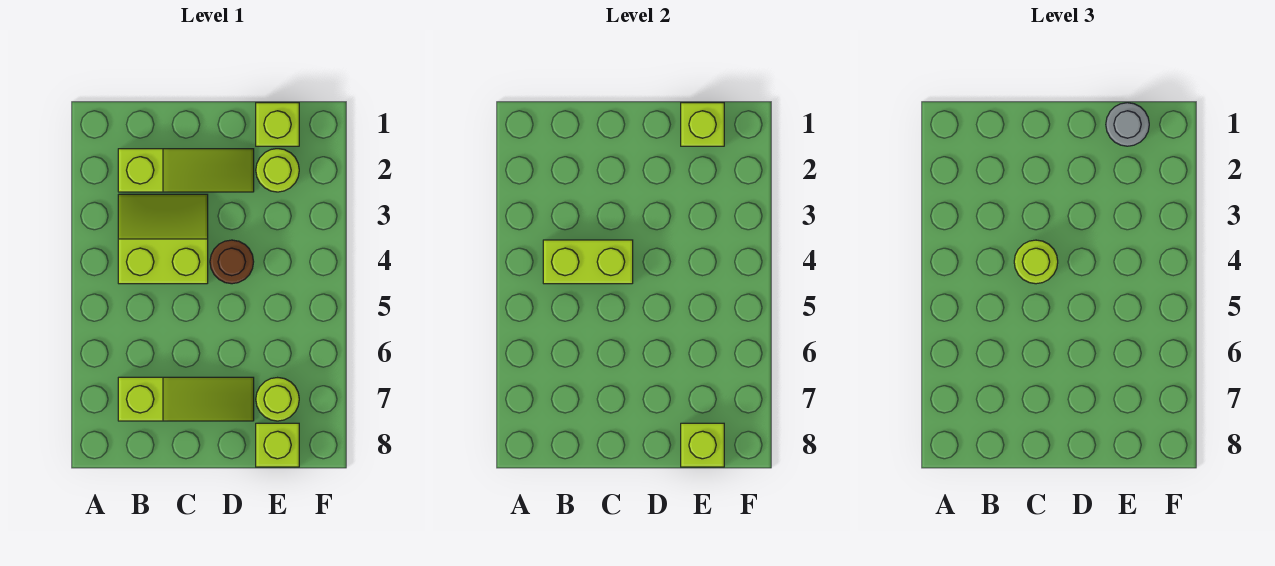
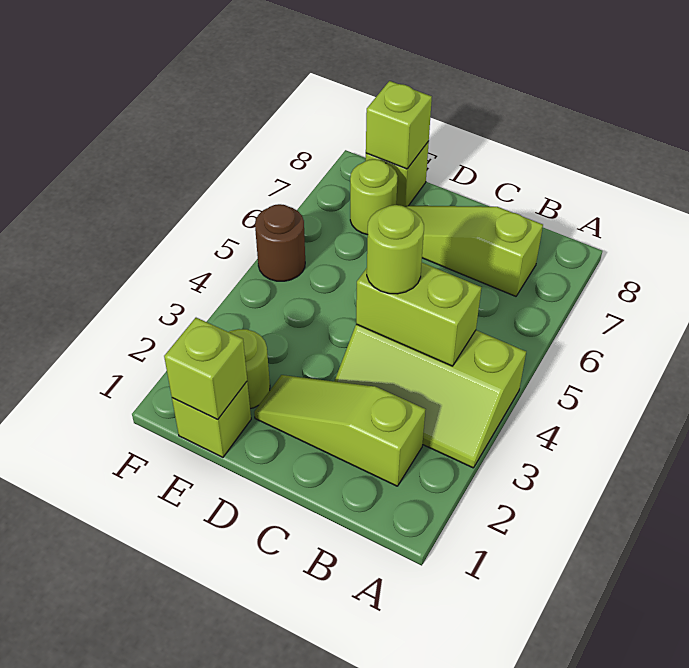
lime slope B3:C4 level 1 top 4 -> lime slope A3:C4 level 1 top 4
brown round brick D4 level 1 -> brown round brick F5 level 1
grey round brick E1 level 3 -> none

